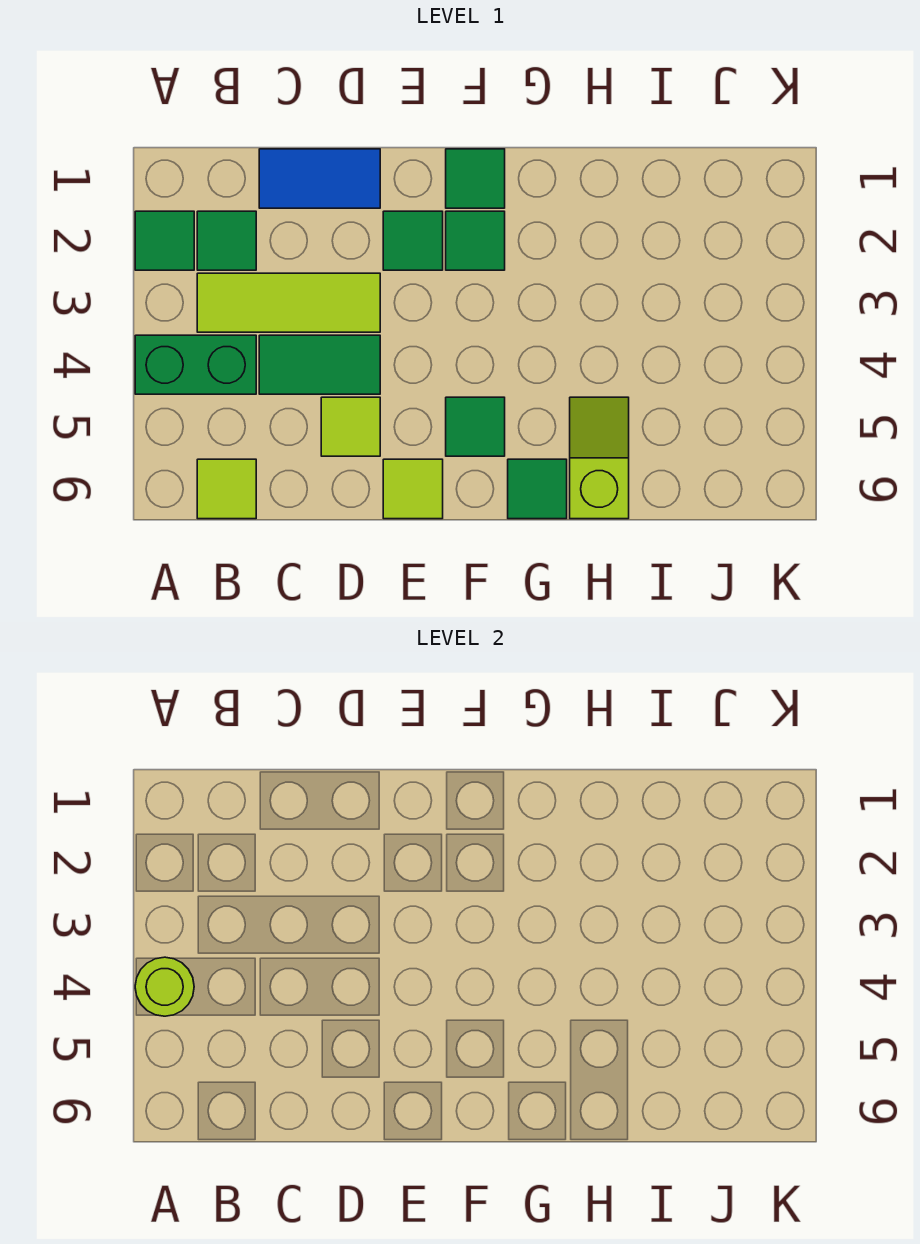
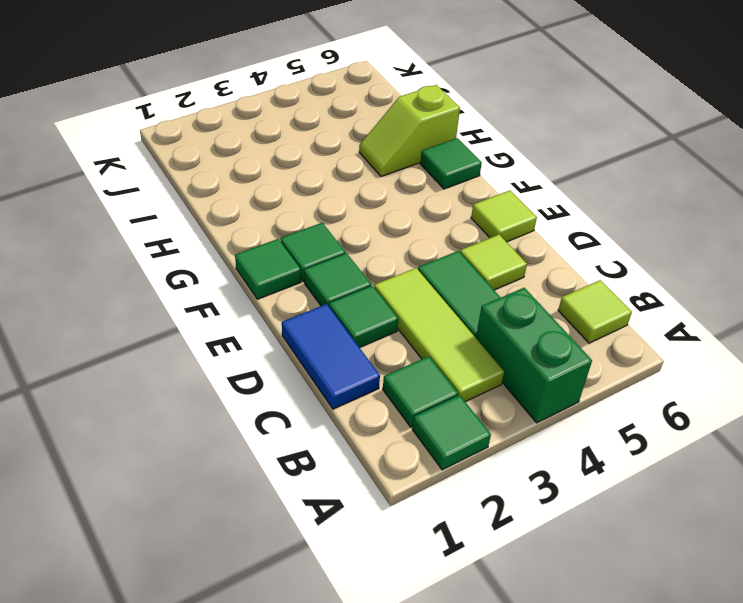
lime round brick A4 level 2 -> none
green tile F5 level 1 -> green tile D2 level 1

